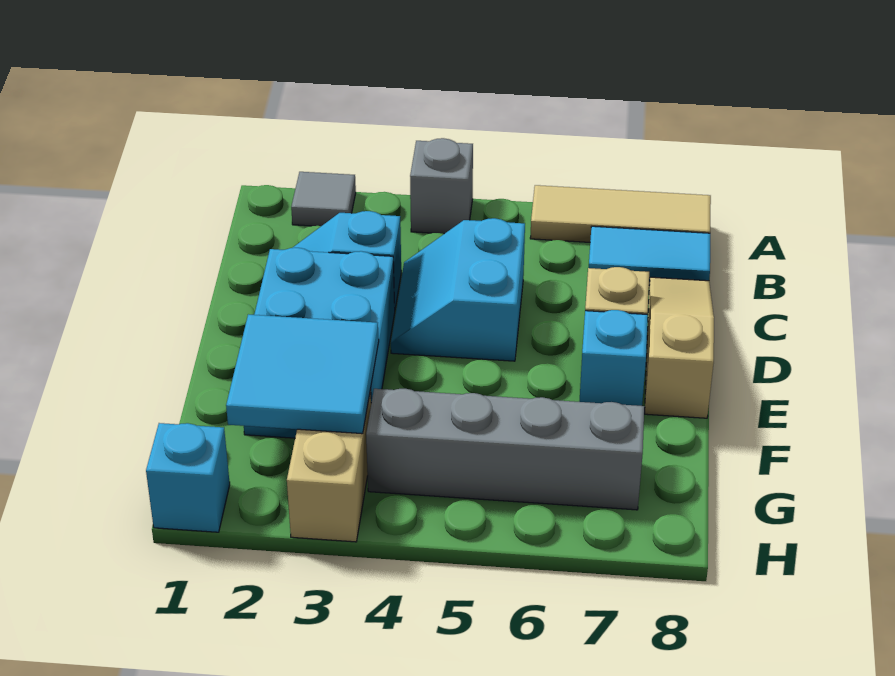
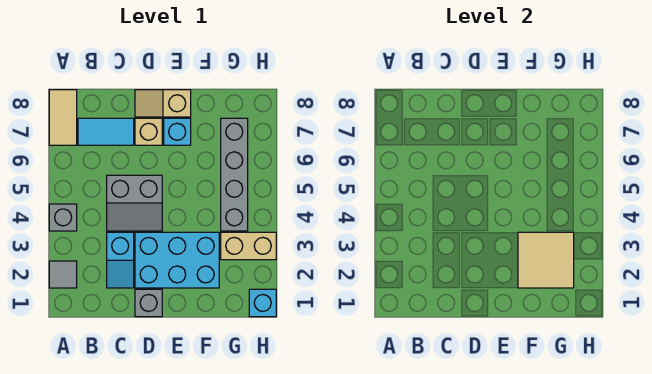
tan tile A6:A8 level 1 -> tan tile A7:A8 level 1
cyan tile B7:B8 level 1 -> cyan tile B7:C7 level 1
cyan slope C4:D5 level 1 top 5 -> grey slope C4:D5 level 1 top 5
tan slope C8:E8 level 1 top E -> tan slope D8:E8 level 1 top E
none -> grey brick D1 level 1
cyan tile F2:G3 level 2 -> tan tile F2:G3 level 2

